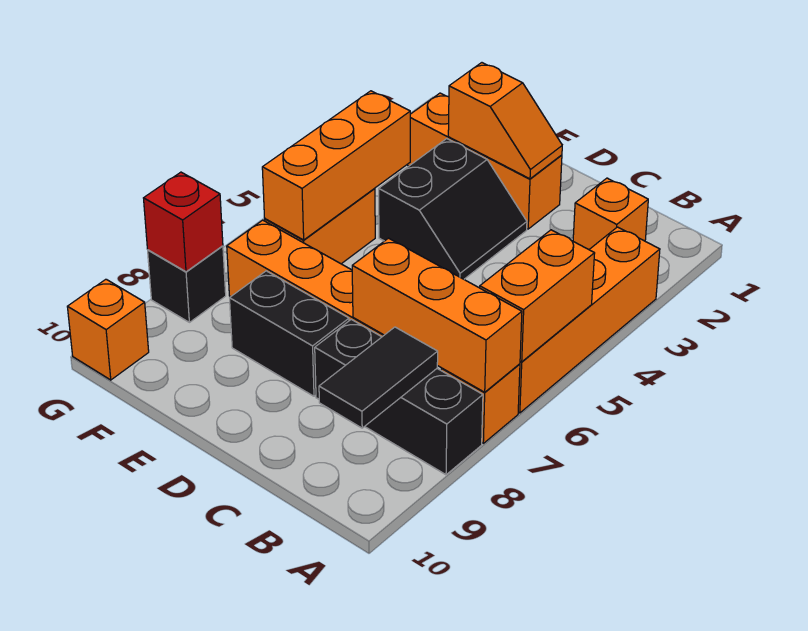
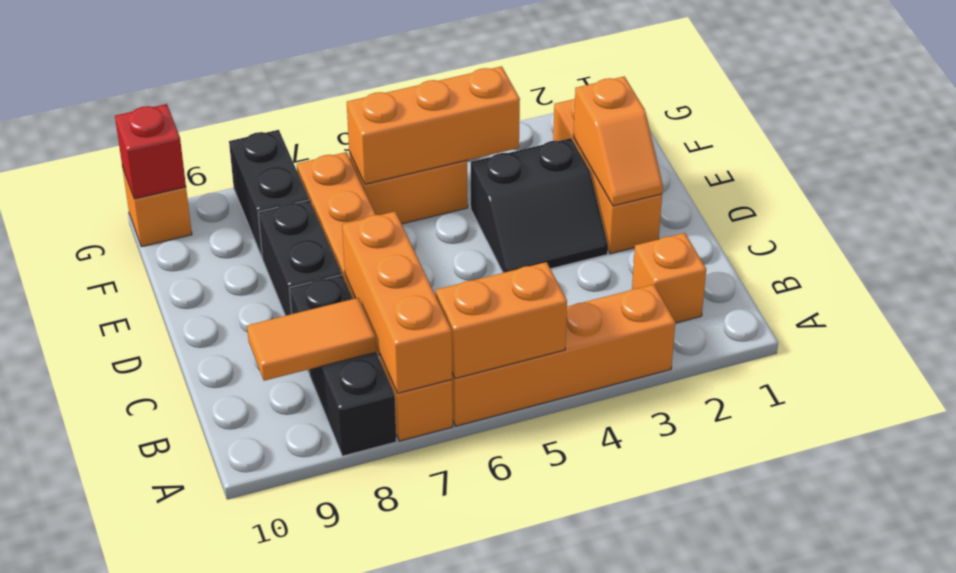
black tile B8:B9 level 2 -> orange tile B8:B9 level 2
black brick G8 level 1 -> black brick F8:G8 level 1
red brick G8 level 2 -> red brick G10 level 2

